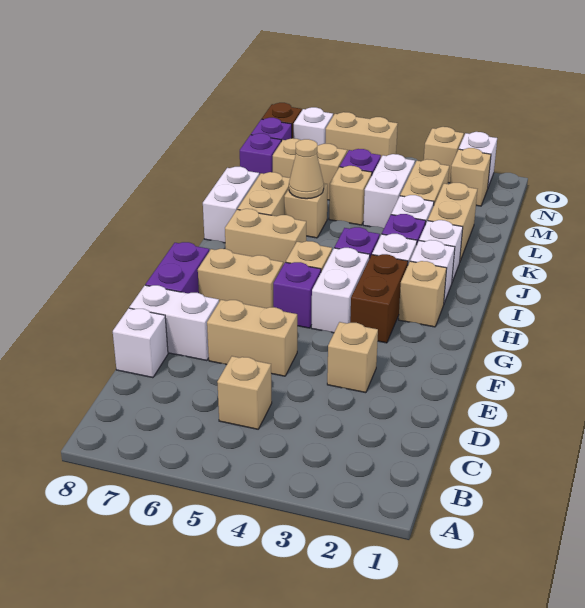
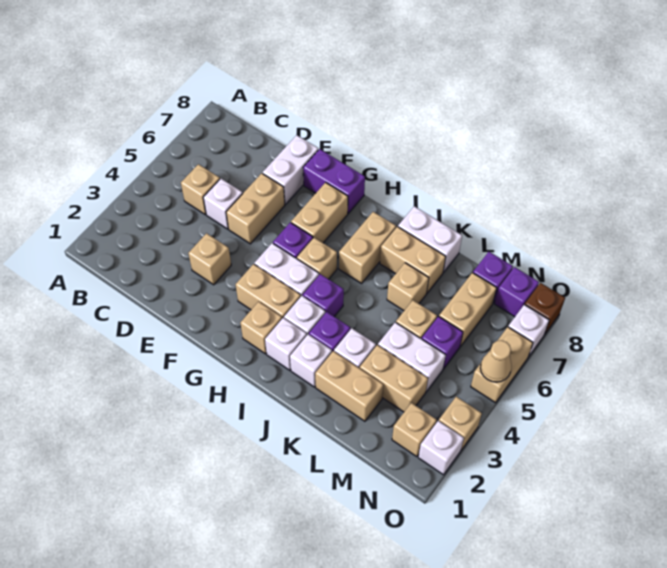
white brick D8 level 1 -> white brick D5 level 1
brown brick G3:H3 level 1 -> tan brick G3:H3 level 1
tan cone K6 level 2 -> tan cone O5 level 2

